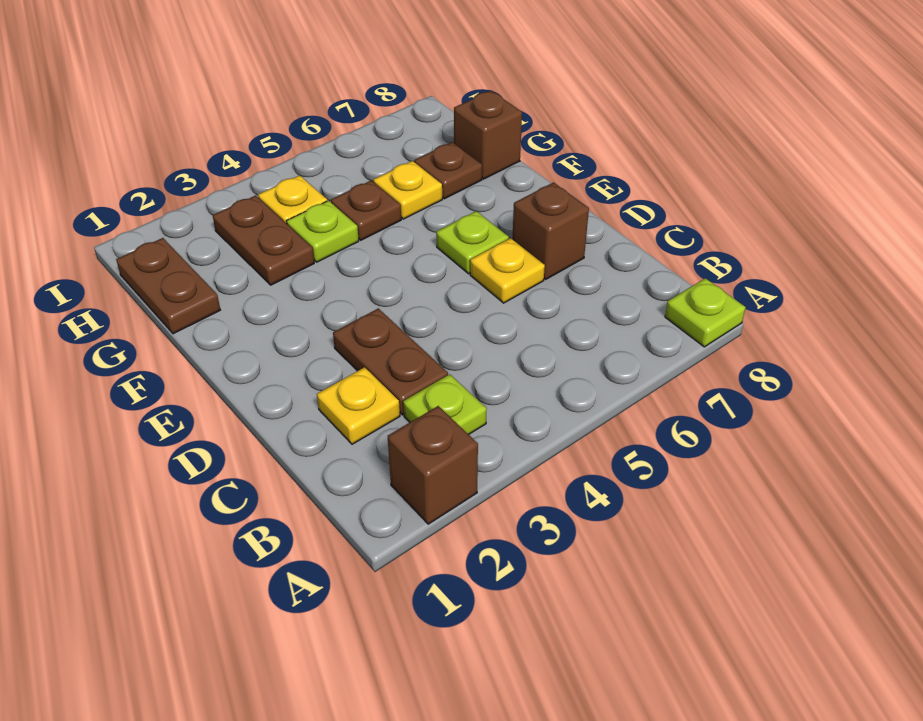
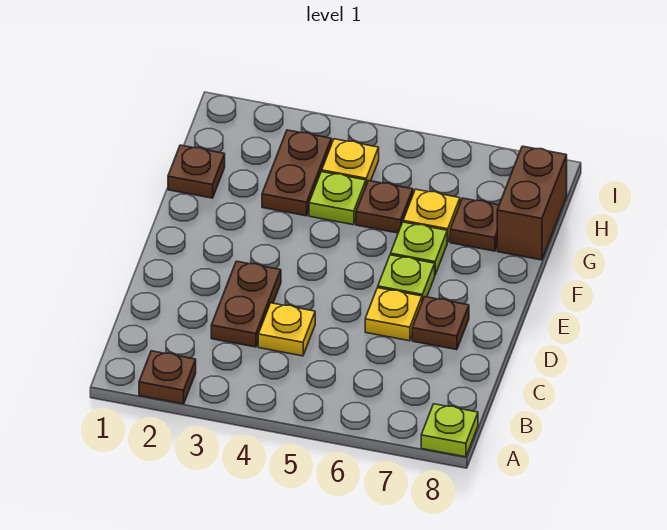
brown brick A2 level 1 -> brown plate A2 level 1
lime plate B3 level 1 -> lime plate F6 level 1
yellow plate C2 level 1 -> yellow plate C4 level 1
brown brick D7 level 1 -> brown plate D7 level 1
brown plate G1:H1 level 1 -> brown plate G1 level 1
brown brick G8 level 1 -> brown brick G8:H8 level 1

